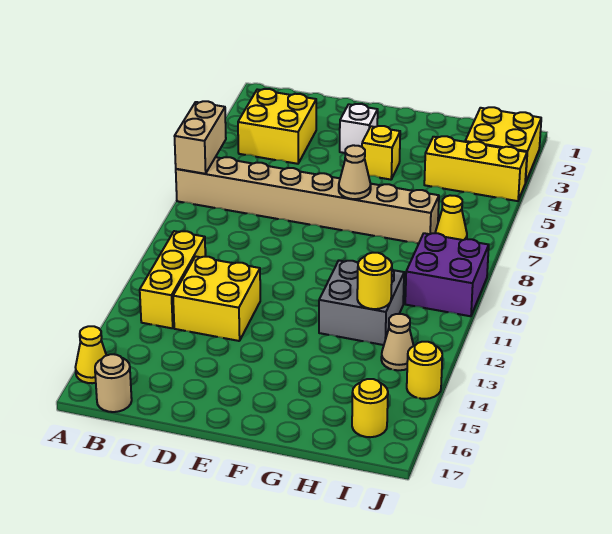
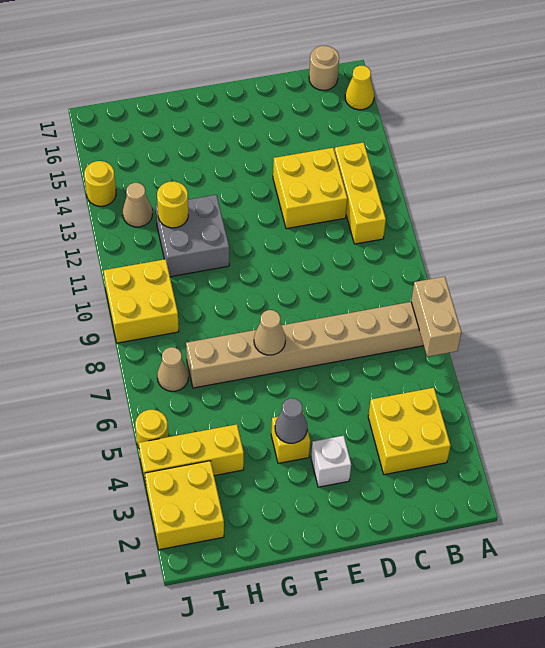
none -> grey cone F4 level 2
yellow cone I7 level 1 -> tan cone I7 level 1
purple brick I9:J10 level 1 -> yellow brick I9:J10 level 1
yellow round brick I16 level 1 -> yellow round brick J5 level 1

